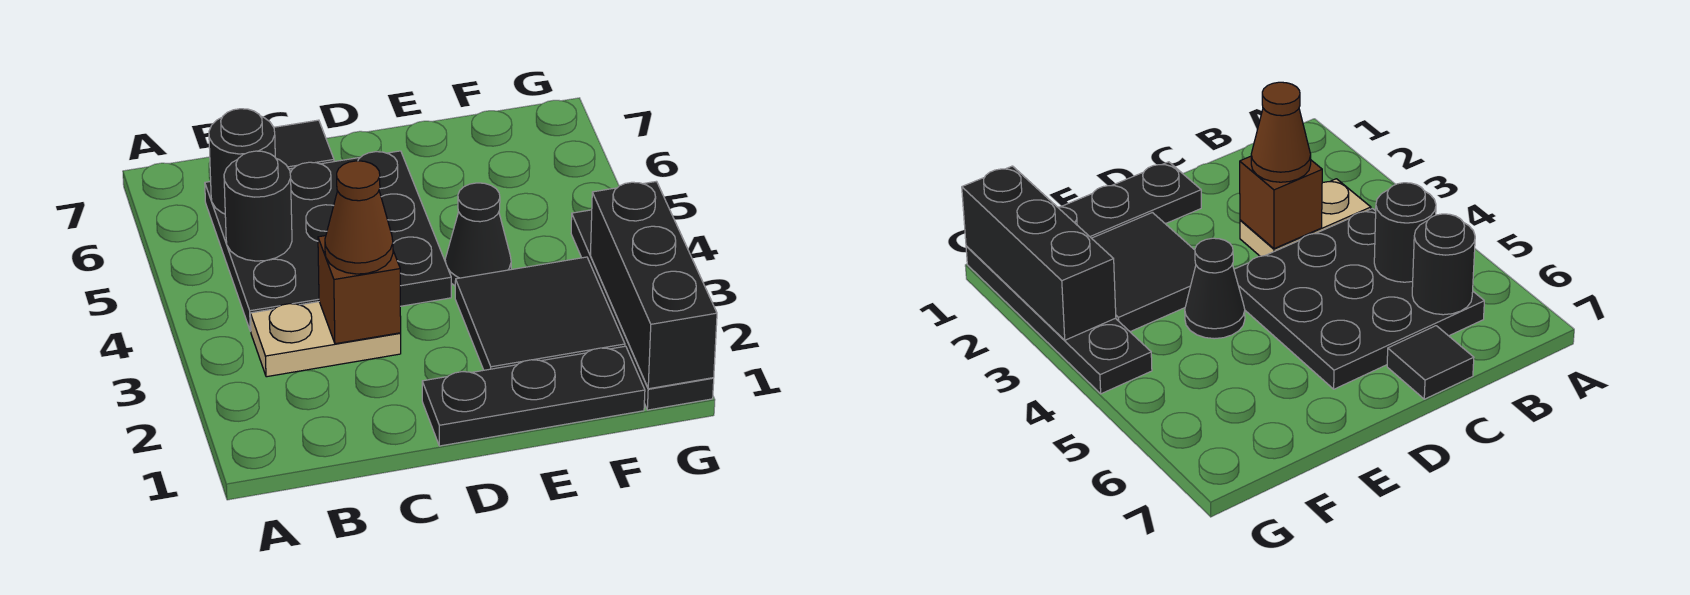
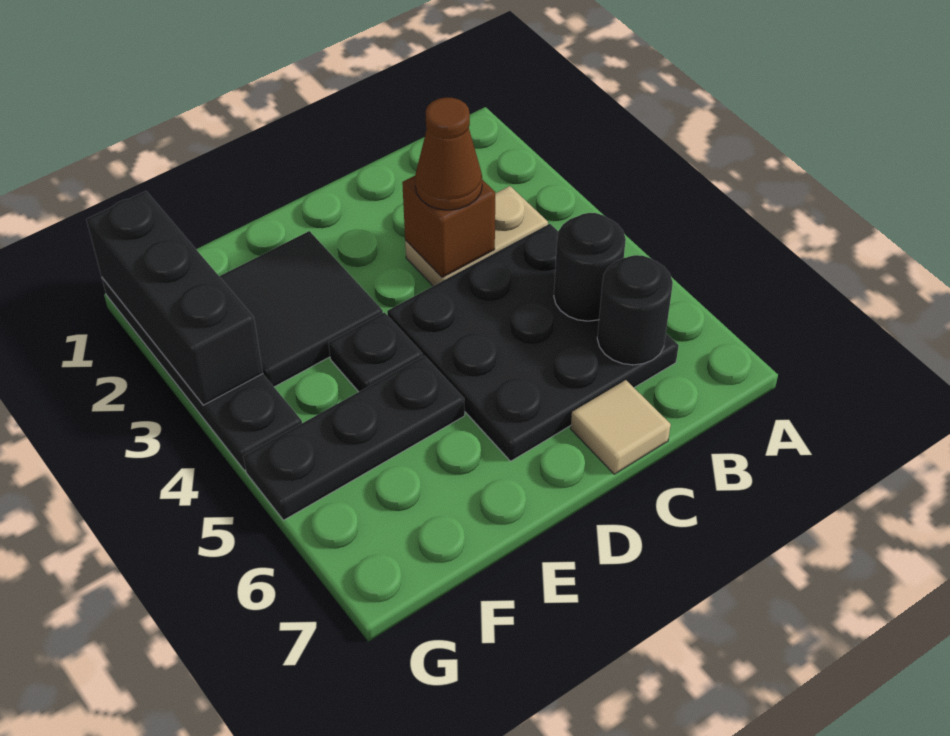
black tile C7 level 1 -> tan tile C7 level 1
black plate D1:F1 level 1 -> black plate E5:G5 level 1
black cone E4 level 1 -> black plate E4 level 1

